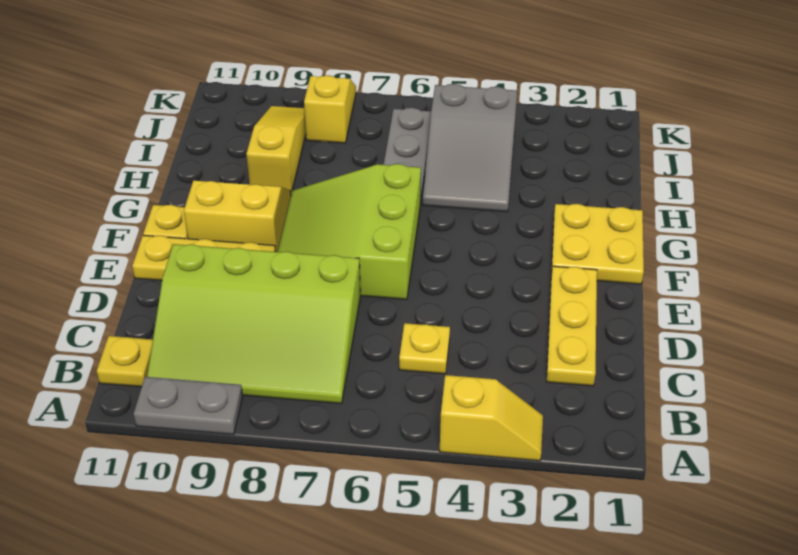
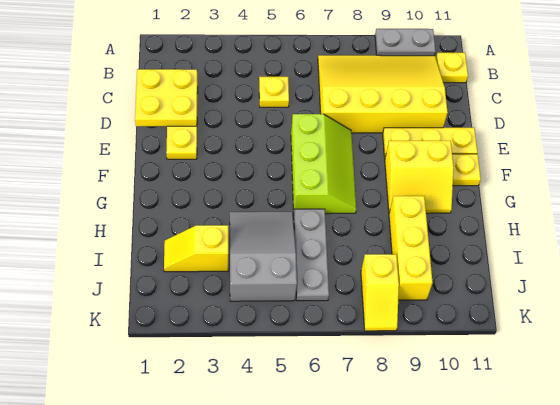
yellow slope A3:A4 level 1 top 4 -> yellow slope I2:I3 level 1 top 3
lime slope B7:D10 level 1 top D -> yellow slope B7:D10 level 1 top D
lime slope E6:G8 level 1 top 6 -> lime slope E6:G7 level 1 top 6
yellow plate F1:G2 level 1 -> yellow plate C1:D2 level 2
yellow slope H9:J9 level 1 top H -> yellow brick H9:J9 level 1

